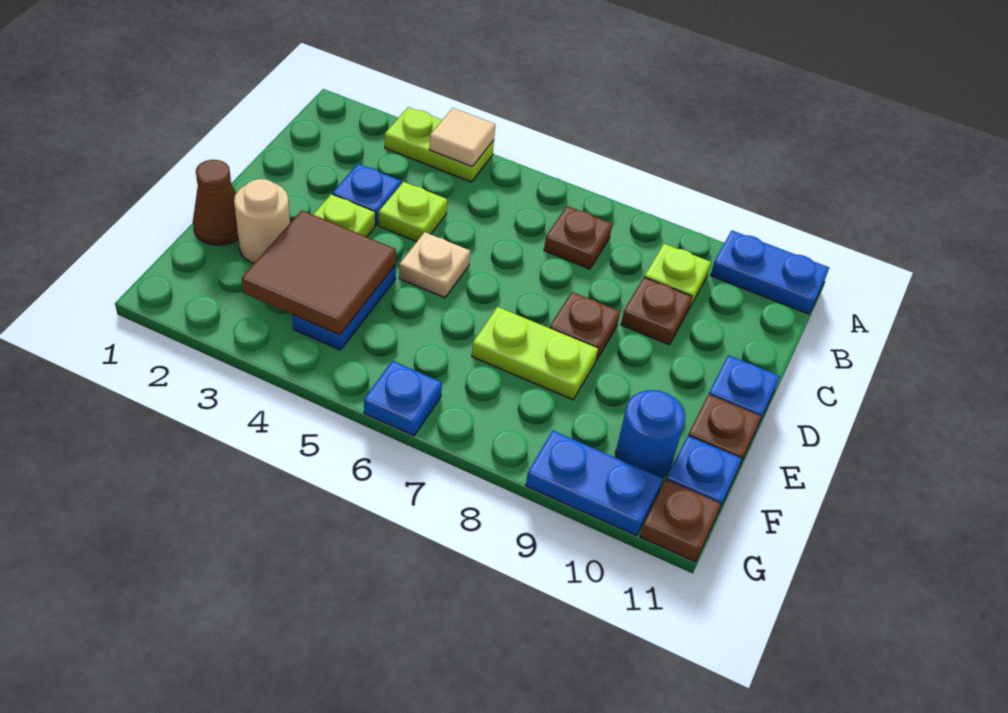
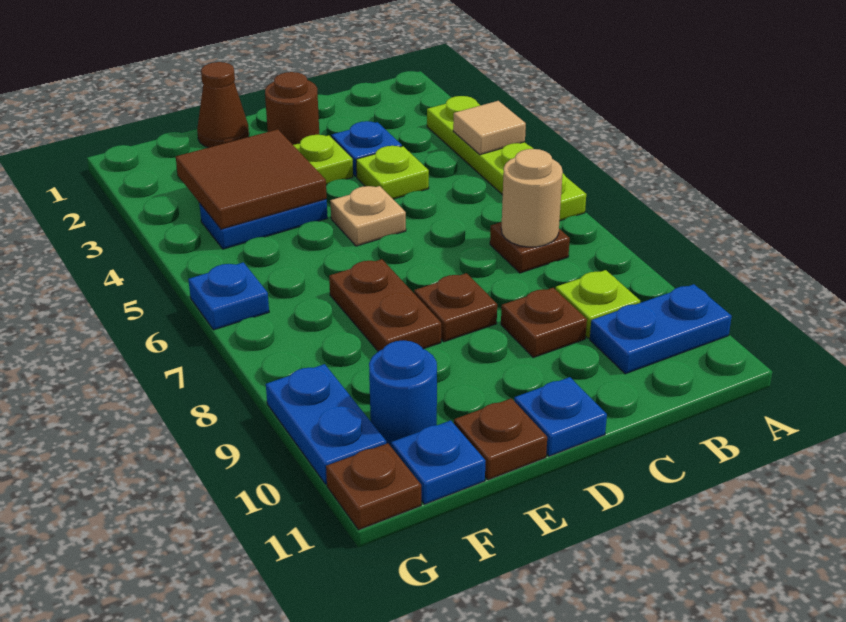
lime plate A3:A4 level 1 -> lime plate A3:A6 level 1
blue plate A10:A11 level 1 -> blue plate A10:B10 level 1
none -> brown round brick D2 level 1
tan round brick E2 level 1 -> tan round brick B7 level 2
lime plate E7:E8 level 1 -> brown plate E7:E8 level 1

